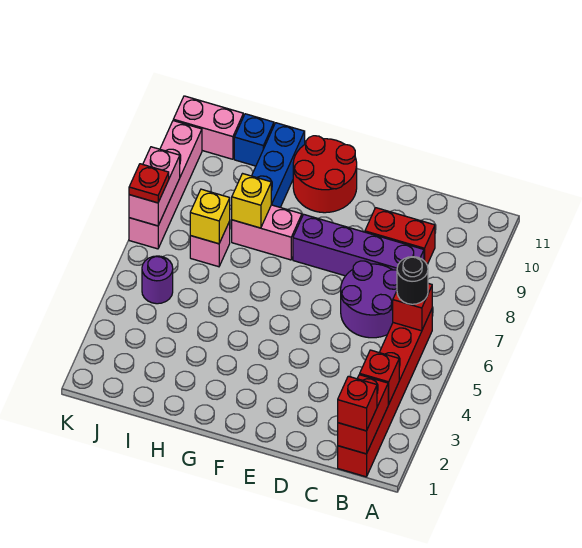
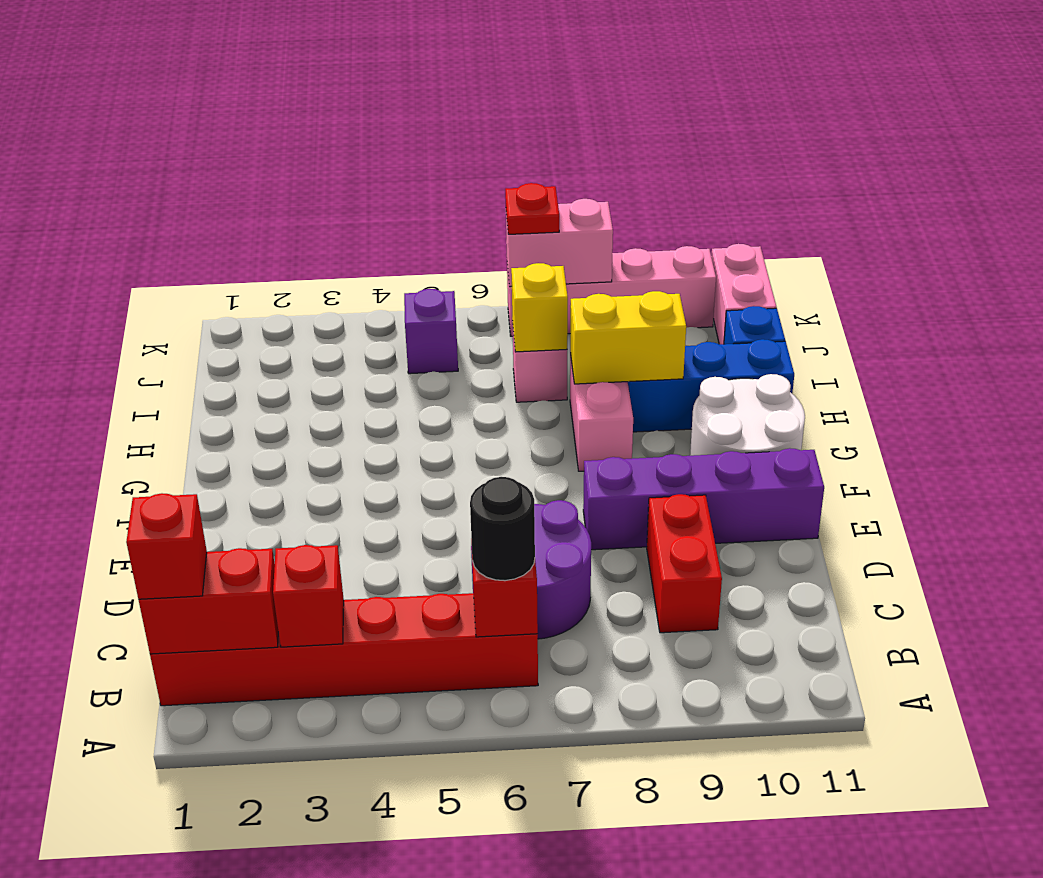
purple brick C8:F8 level 1 -> purple brick E8:E11 level 1
red round brick F10:G11 level 1 -> white round brick F10:G11 level 1
yellow brick H8 level 2 -> yellow brick H8:H9 level 2
purple round brick J5 level 1 -> purple brick J5 level 1

